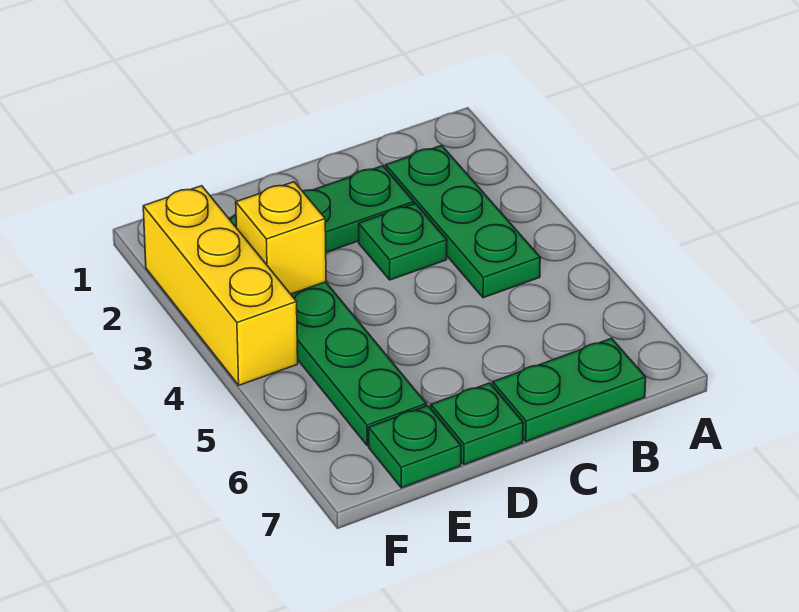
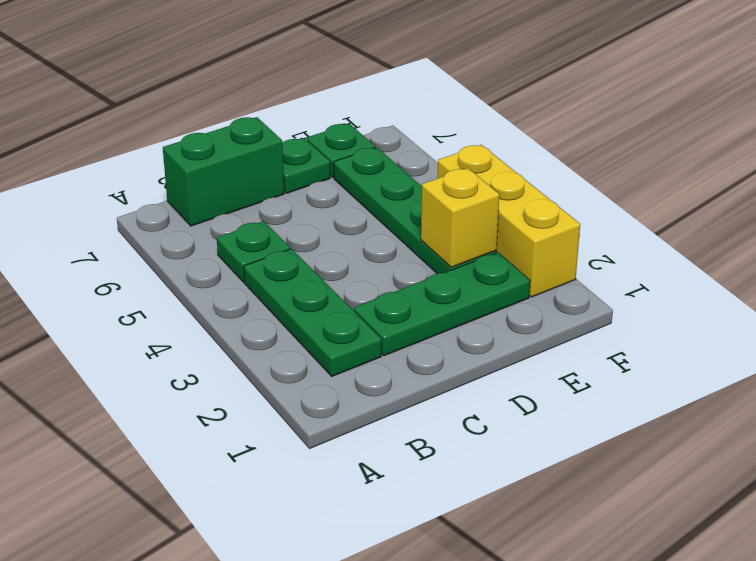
green plate B7:C7 level 1 -> green brick B7:C7 level 1
green plate C3 level 1 -> green plate B5 level 1

